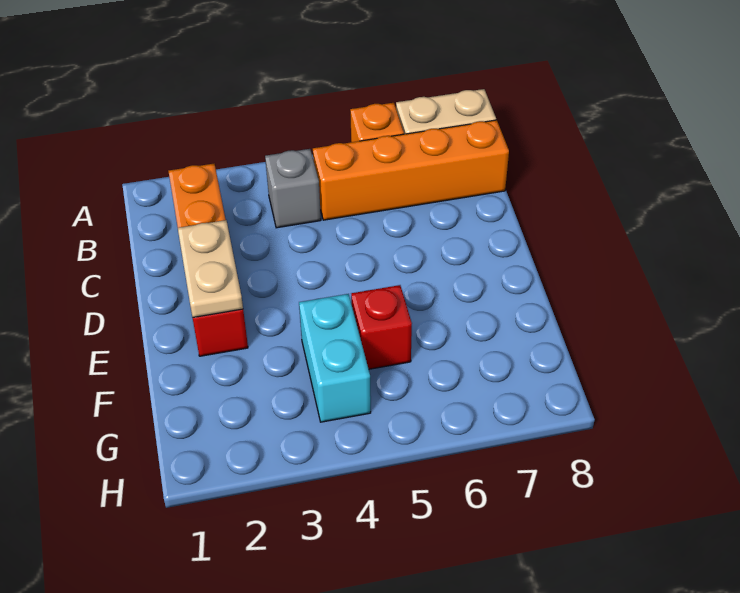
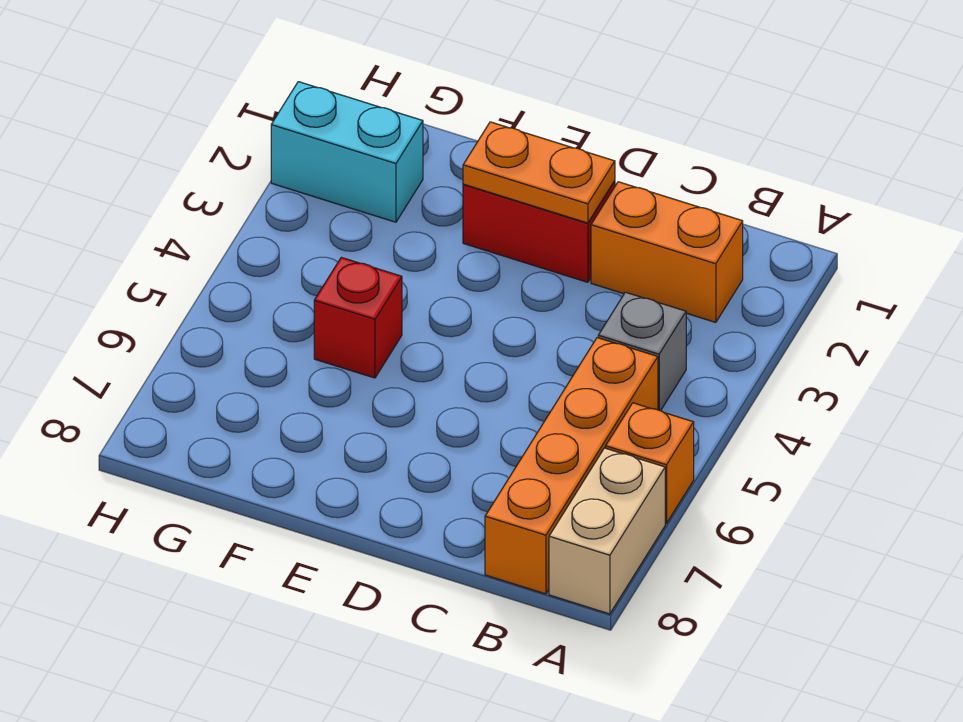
tan plate D2:E2 level 2 -> orange plate D2:E2 level 2
cyan brick F4:G4 level 1 -> cyan brick G2:H2 level 1

